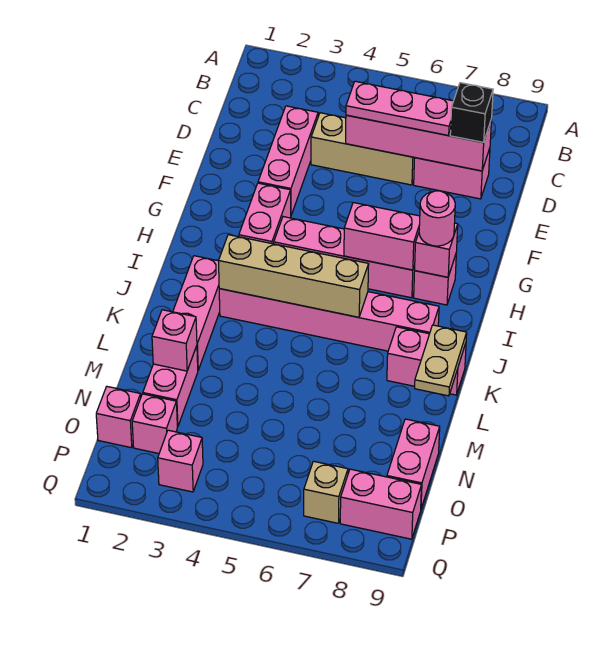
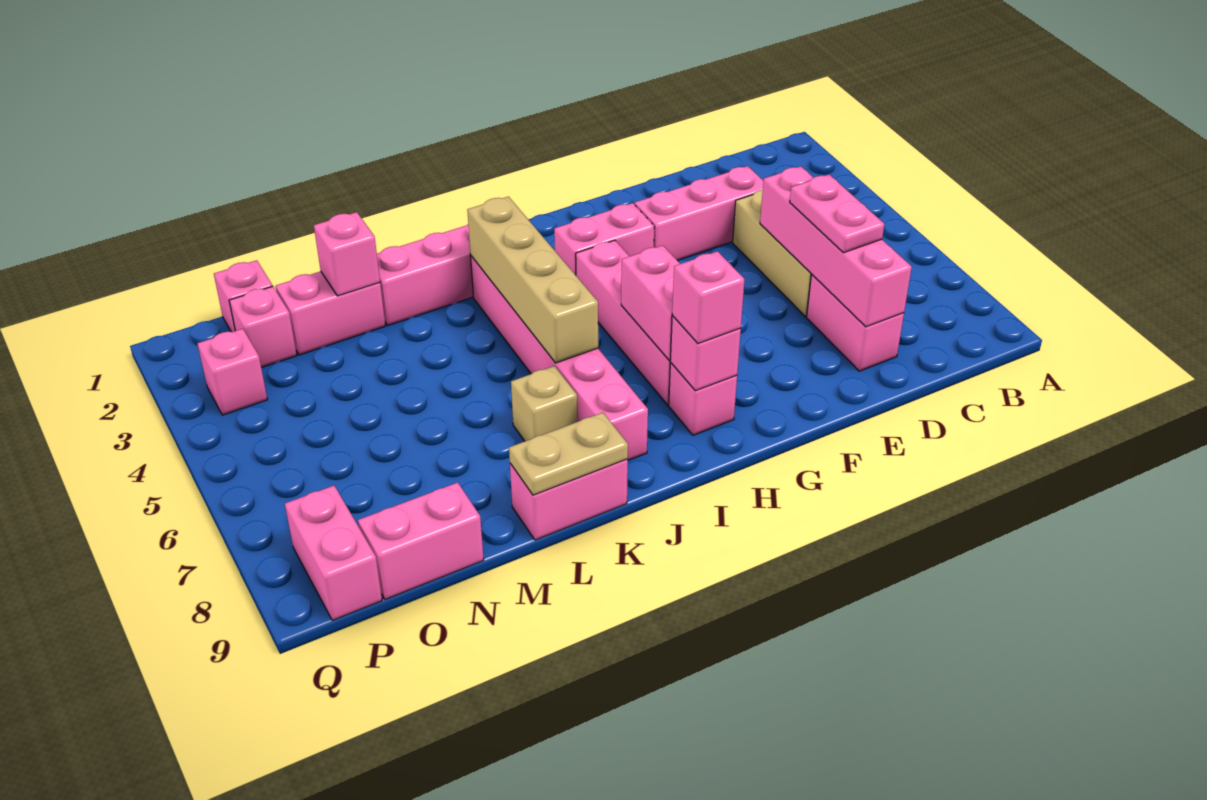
pink plate D5:D7 level 3 -> pink plate D6:D7 level 3
black brick D8 level 3 -> none
pink round brick H8 level 3 -> pink brick H8 level 3
pink brick K8:K9 level 1 -> pink brick K9:L9 level 1
tan brick P7 level 1 -> tan brick K7 level 1

